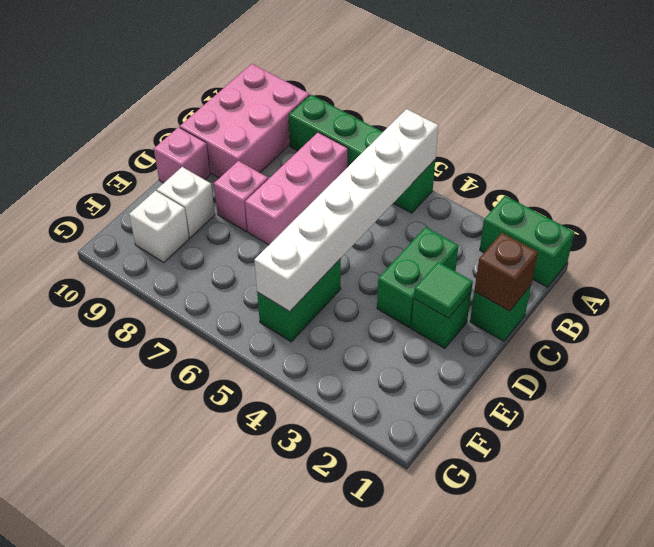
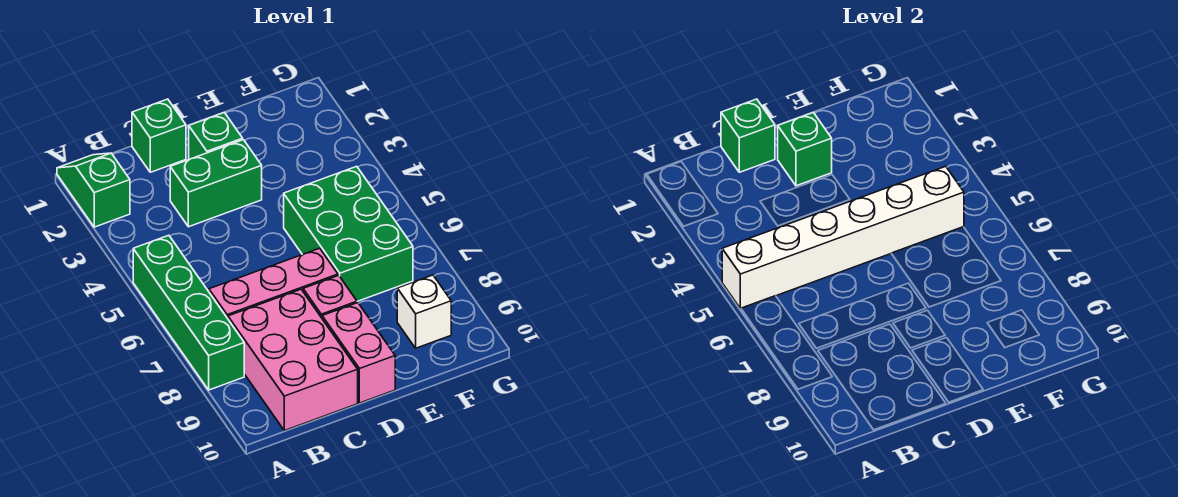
green brick A1:A2 level 1 -> green slope A1:A2 level 1 top 2
pink brick A9:C10 level 1 -> pink brick B8:C10 level 1
brown brick C1 level 2 -> green brick C1 level 2
green tile D2 level 2 -> green brick D2 level 2
pink brick D10 level 1 -> pink brick D9:D10 level 1
green brick E5:F5 level 1 -> green brick E5:F7 level 1
white brick E9 level 1 -> none

